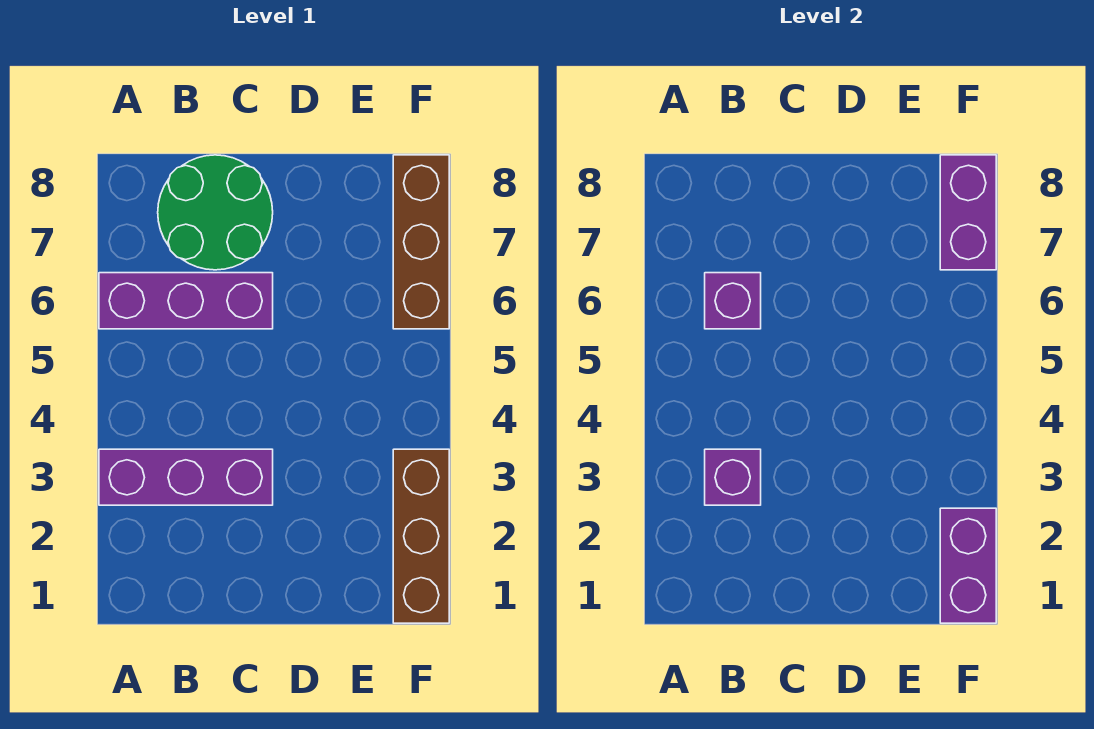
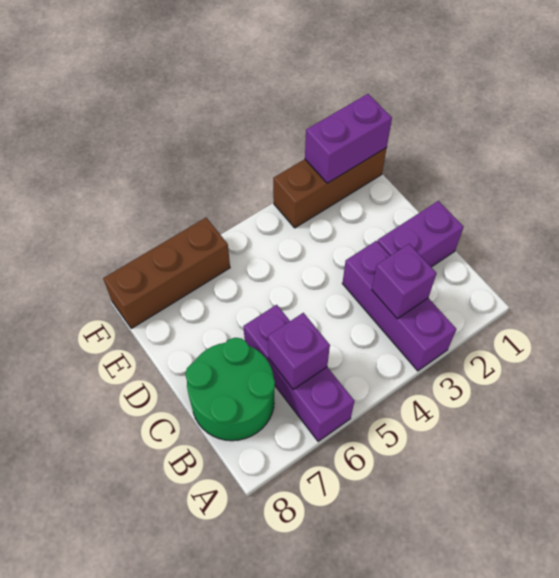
purple brick F7:F8 level 2 -> purple brick C1:C2 level 1

